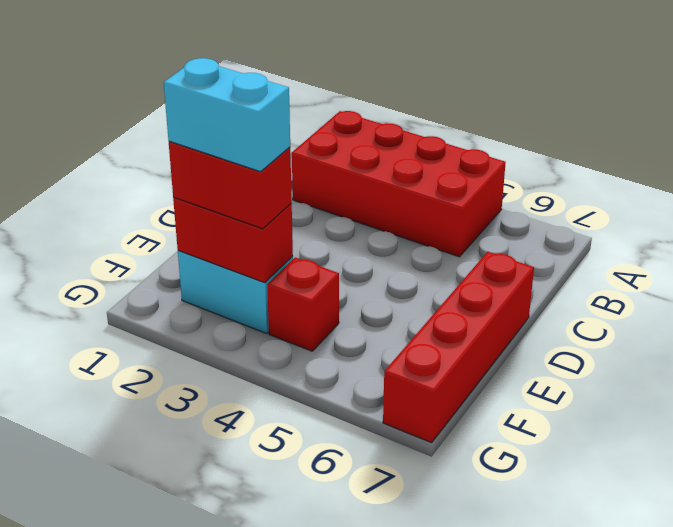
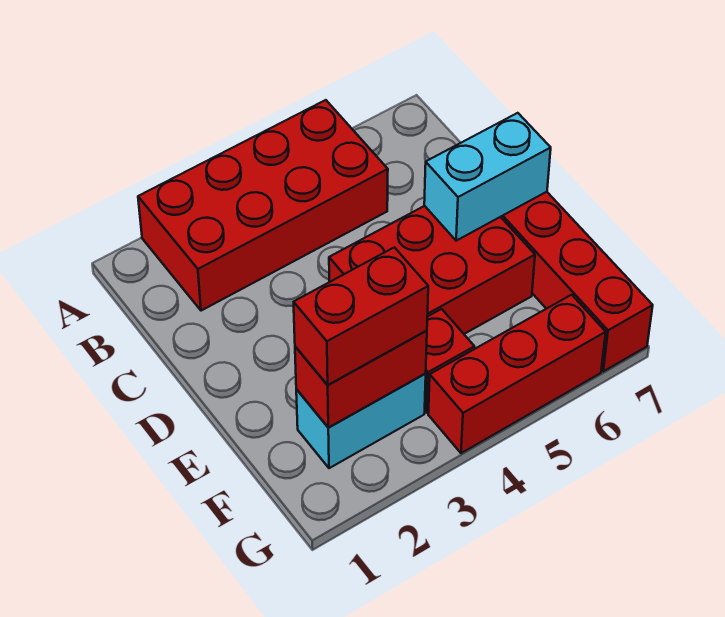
none -> red brick D4:E6 level 1
cyan brick F2:F3 level 4 -> cyan brick D6:D7 level 2
none -> red brick G4:G6 level 1

